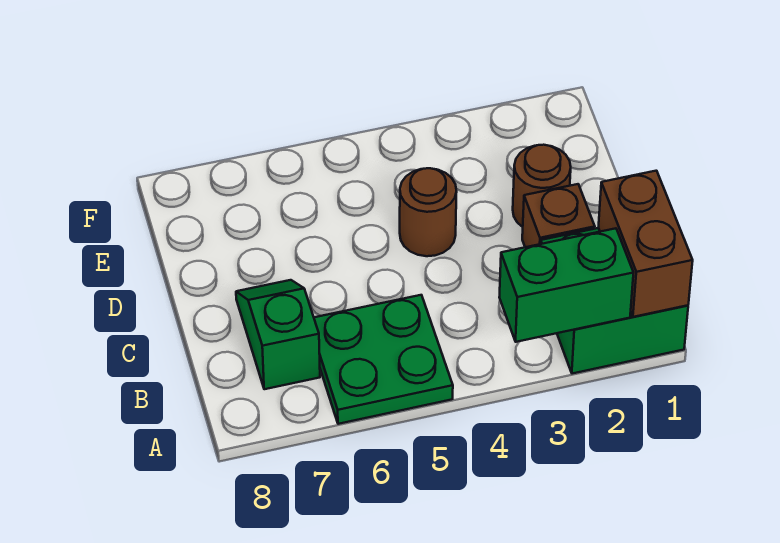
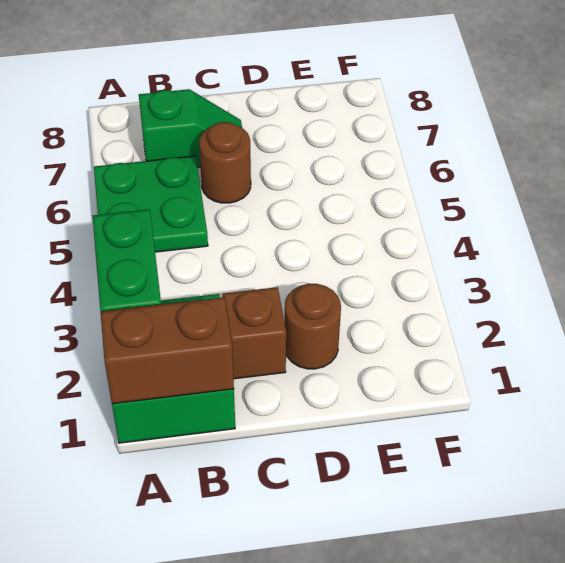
brown round brick D4 level 1 -> brown round brick C6 level 1

